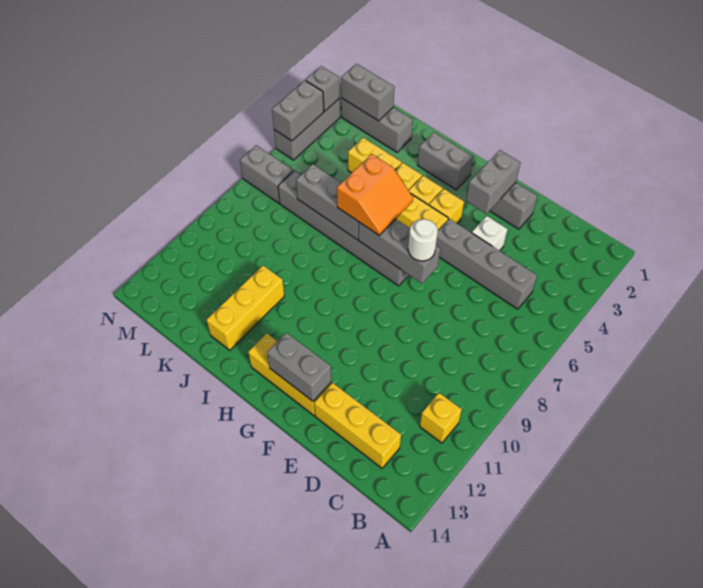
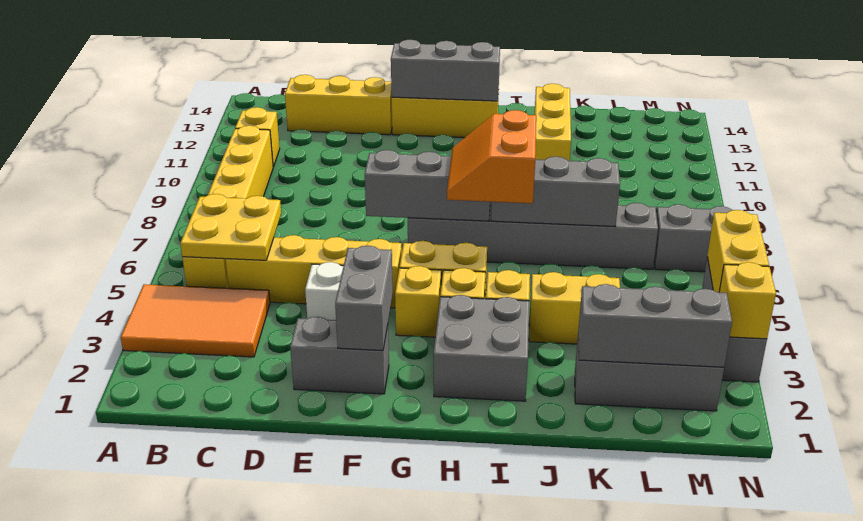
none -> orange tile A3:C4 level 1
none -> yellow brick B5:B10 level 1
none -> yellow plate B5:C6 level 2
grey brick C5:F5 level 1 -> yellow brick C5:F5 level 1
white round brick F7 level 3 -> none
grey brick F13:G13 level 2 -> grey brick F13:H13 level 2
grey brick H2:I2 level 1 -> grey brick H2:I3 level 1
grey brick L2:M2 level 2 -> grey brick K2:M2 level 2
grey brick N3 level 2 -> yellow brick N3 level 2
grey brick N4:N5 level 2 -> yellow brick N4:N5 level 2

